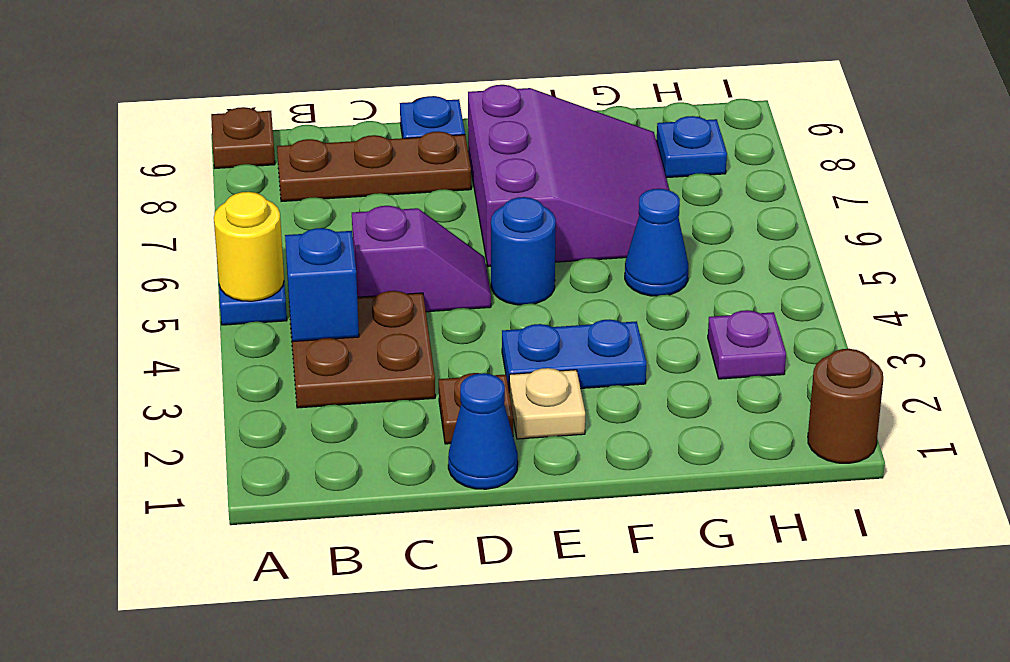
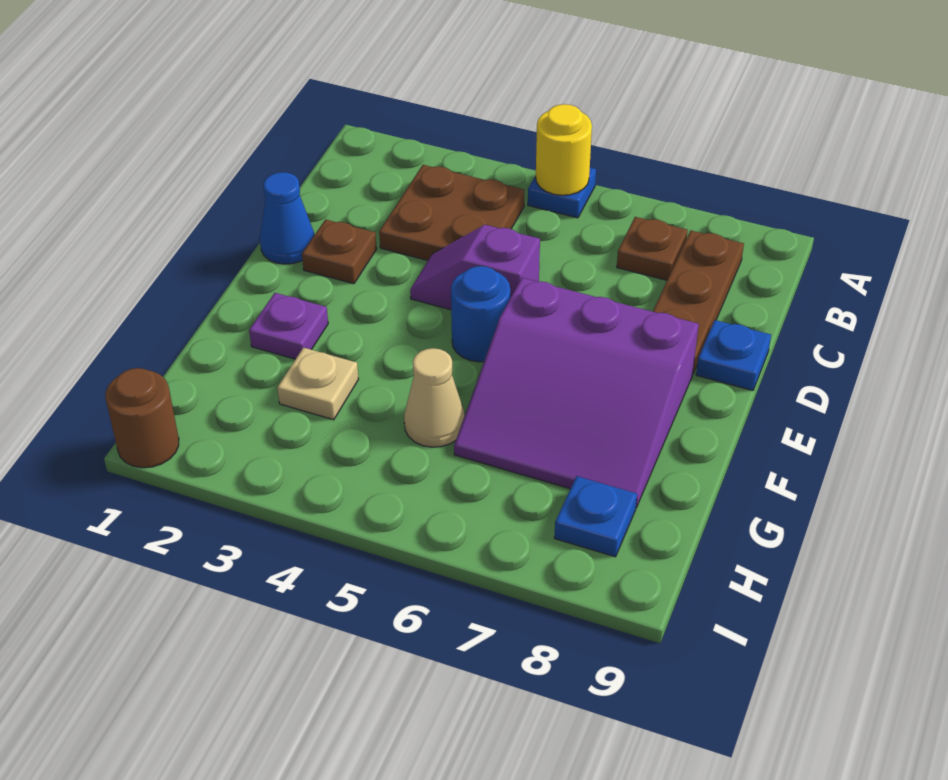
brown plate A9 level 1 -> brown plate B7 level 1
blue brick B4 level 2 -> none
purple slope C5:D5 level 1 top C -> purple slope D4:D5 level 1 top 5
tan plate E2 level 1 -> tan plate G3 level 1
blue plate E3:F3 level 1 -> none
blue cone G5 level 1 -> tan cone G5 level 1
purple plate H3 level 1 -> purple plate F2 level 1

